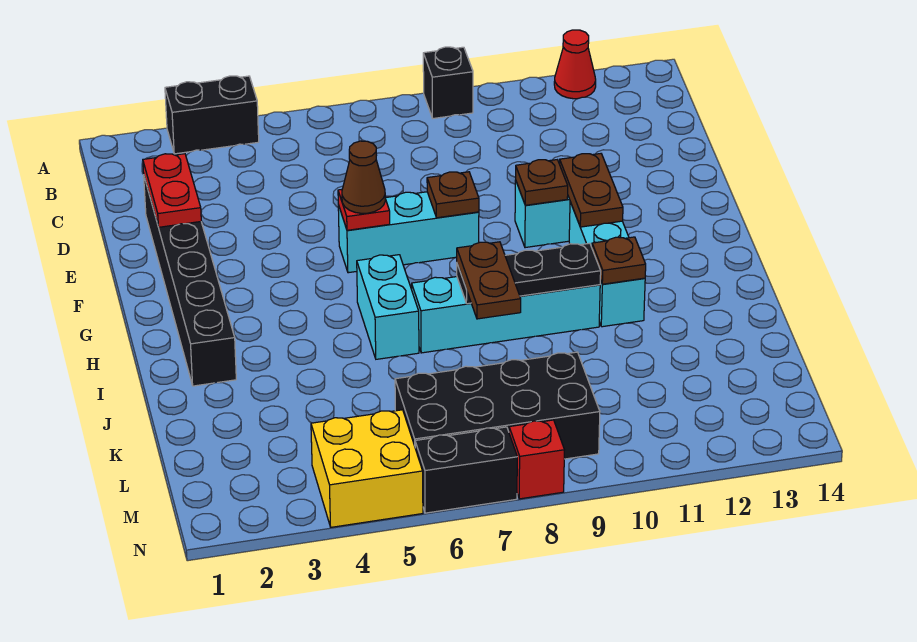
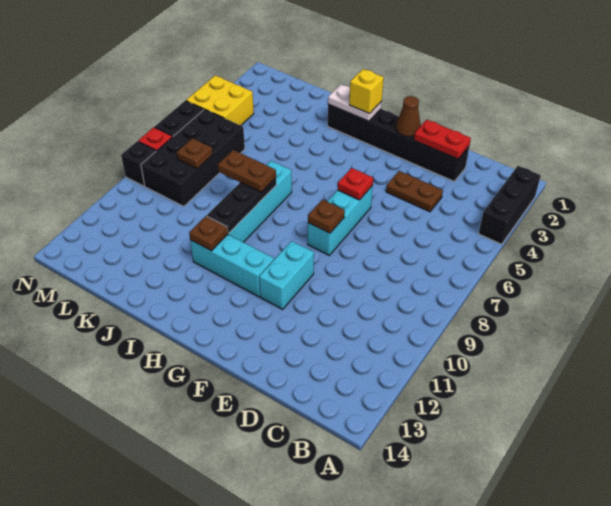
black brick A3:A4 level 1 -> black brick A2:A4 level 1
black brick A9 level 1 -> black brick N9 level 1
red cone A12 level 1 -> none
brown cone F6 level 3 -> brown cone F2 level 2
brown plate F10 level 2 -> brown plate L8 level 2
brown plate F11:G11 level 2 -> brown plate D4:E4 level 1
none -> white plate H2:I2 level 2
none -> yellow brick H2 level 3
cyan brick H6:I6 level 1 -> none

